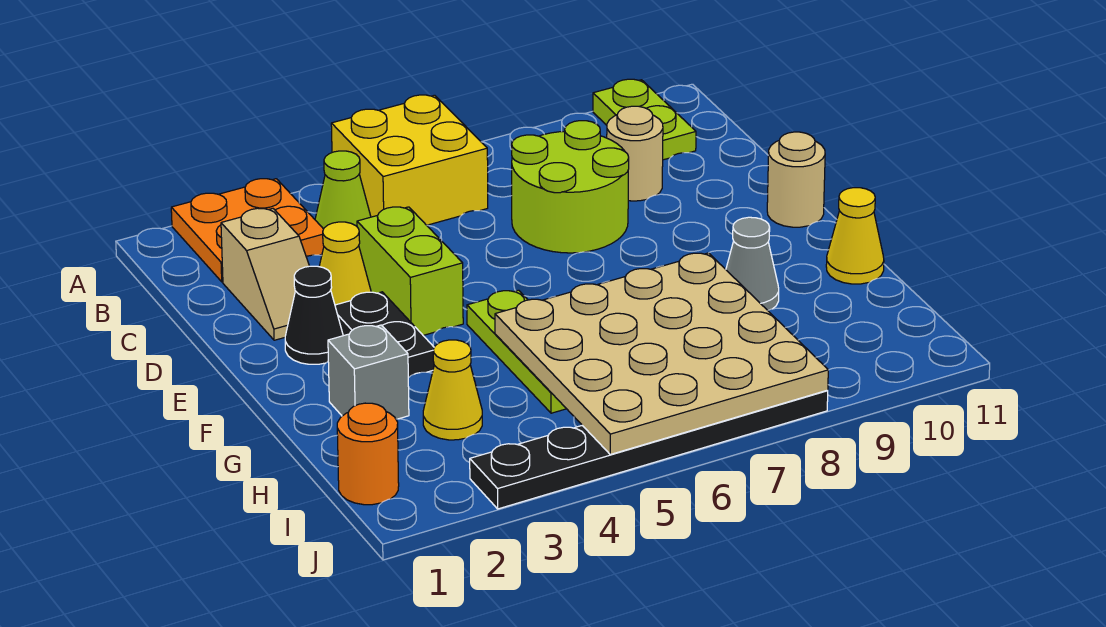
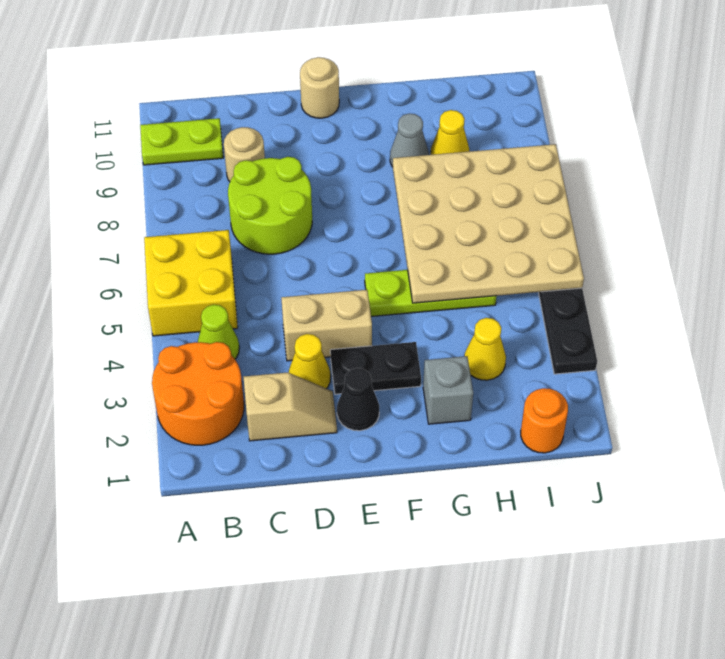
orange plate A2:B3 level 1 -> orange round brick A2:B3 level 1
lime brick D4:E4 level 1 -> tan brick D4:E4 level 1
yellow cone G11 level 1 -> yellow cone H9 level 1

